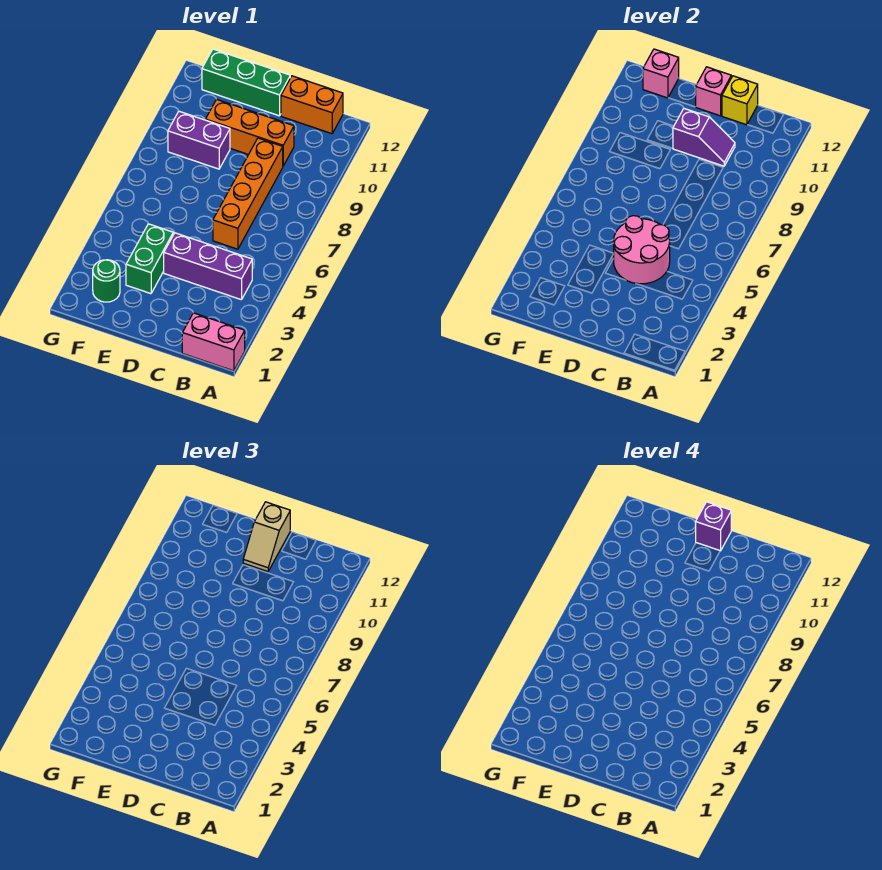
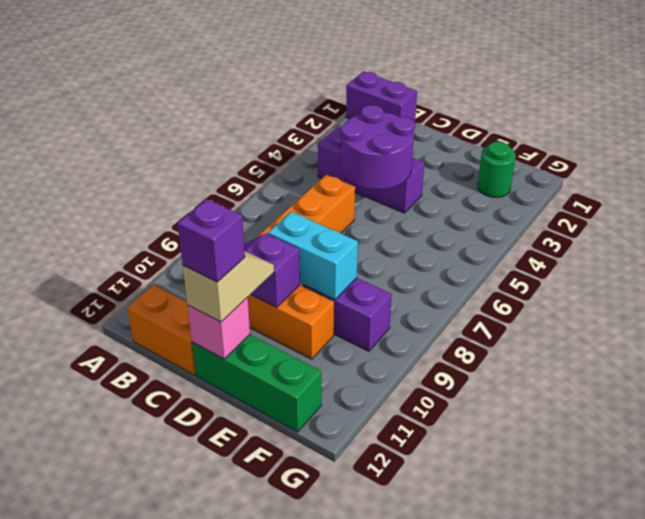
pink brick A1:B1 level 1 -> purple brick A1:B1 level 1
pink round brick C4:D5 level 2 -> purple round brick C4:D5 level 2
yellow brick C12 level 2 -> none
none -> cyan brick D9:E9 level 2
green brick E3:E4 level 1 -> none
pink brick F12 level 2 -> none

